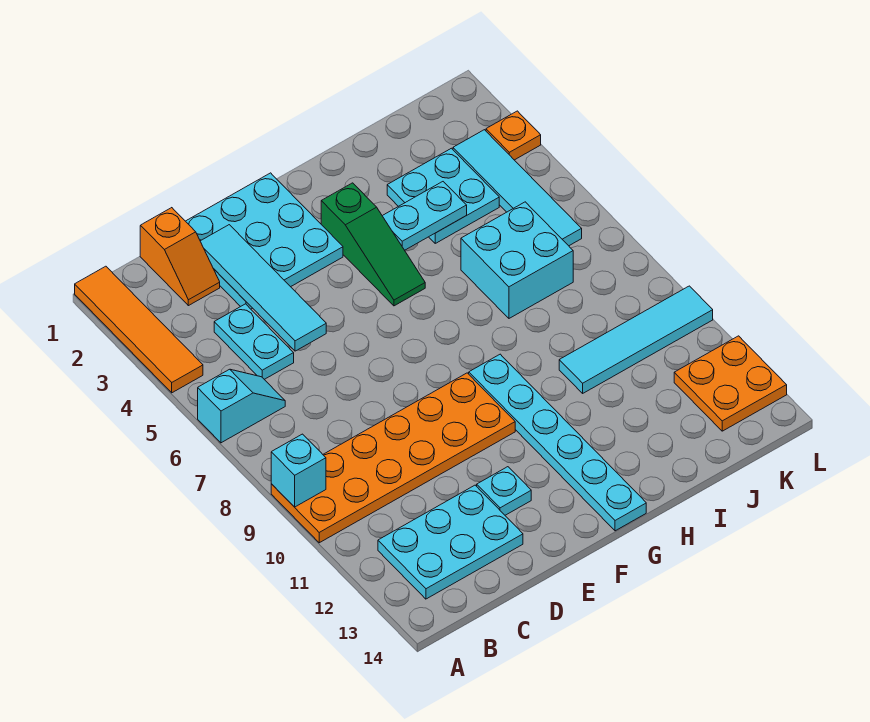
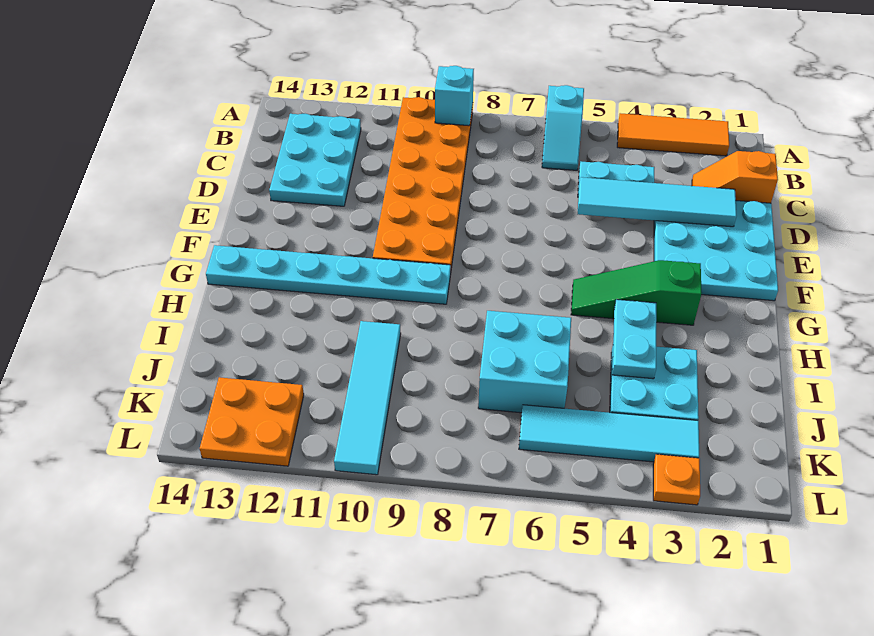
orange tile A1:A4 level 1 -> orange tile A2:A4 level 1
cyan plate E12 level 1 -> none

